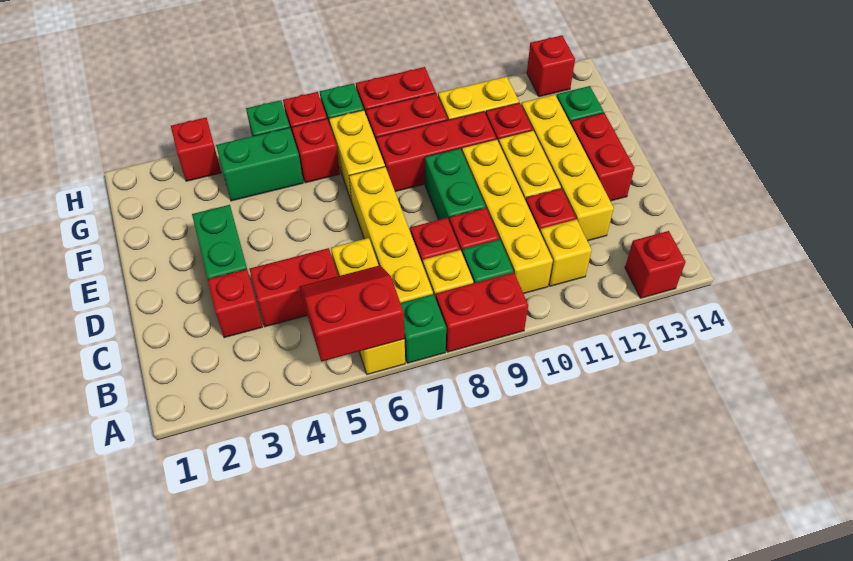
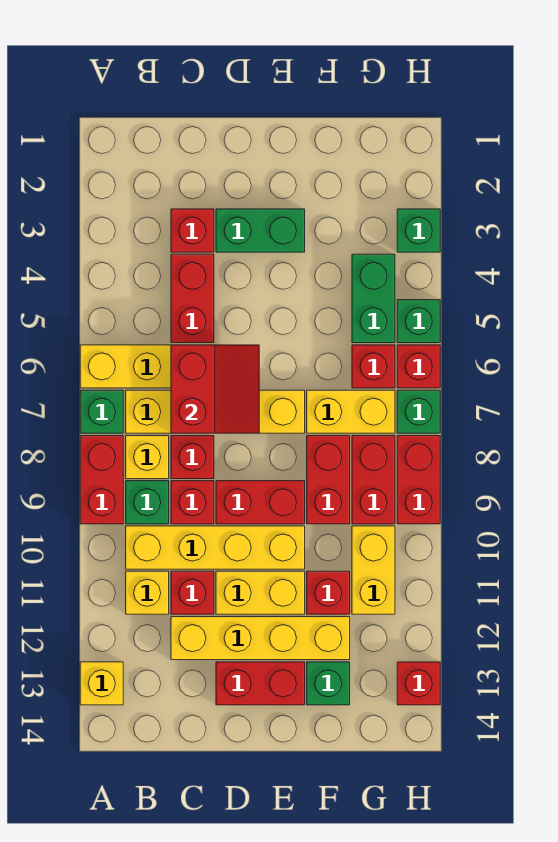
red slope A5:B6 level 2 top A -> red slope C6:D7 level 2 top C
red brick A13 level 1 -> yellow brick A13 level 1
green brick D9:E9 level 1 -> red brick D9:E9 level 1
red brick F8:F10 level 1 -> red brick F8:F9 level 1
red brick H3 level 1 -> green brick H3 level 1

